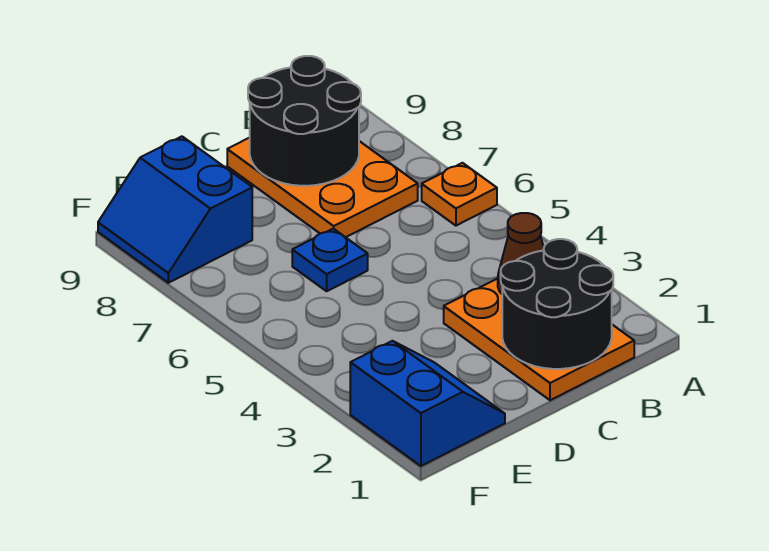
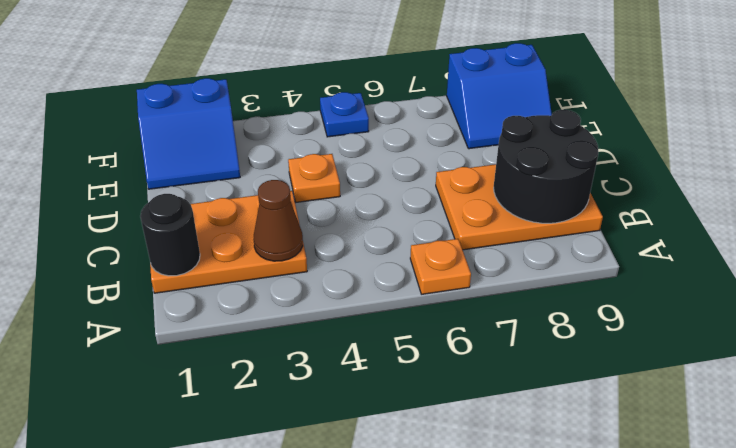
black round brick B1:C2 level 2 -> black round brick B1 level 2
none -> orange plate D4 level 1
blue plate D6 level 1 -> blue plate F5 level 1
blue slope E8:F9 level 1 top E -> blue slope E8:F9 level 1 top F

